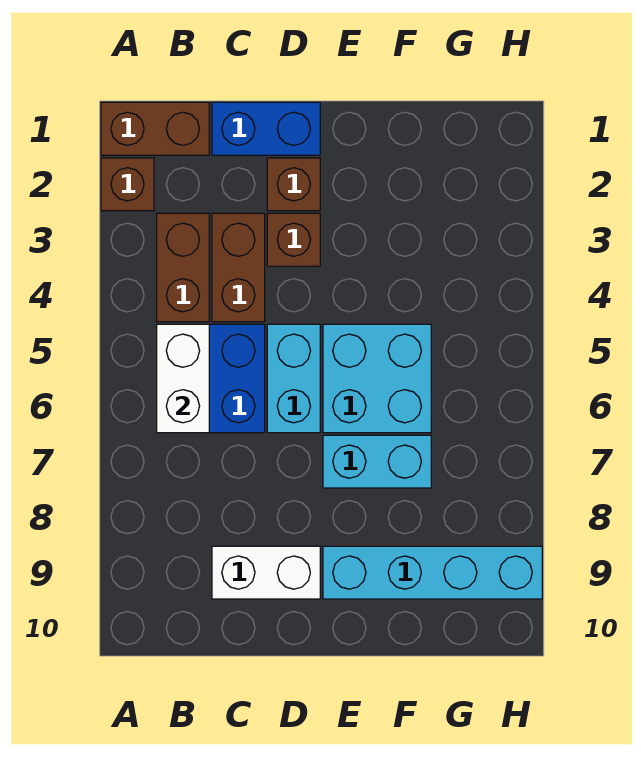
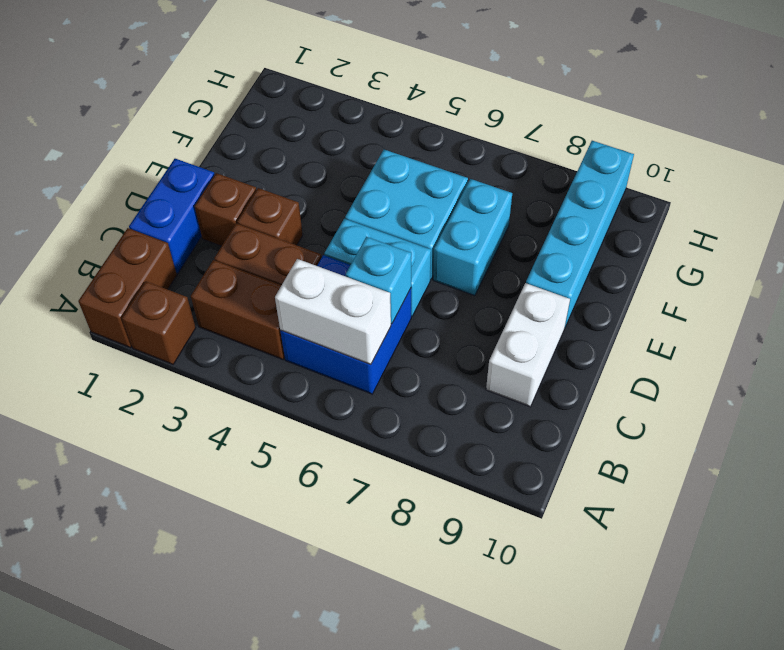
none -> cyan brick C6 level 2

